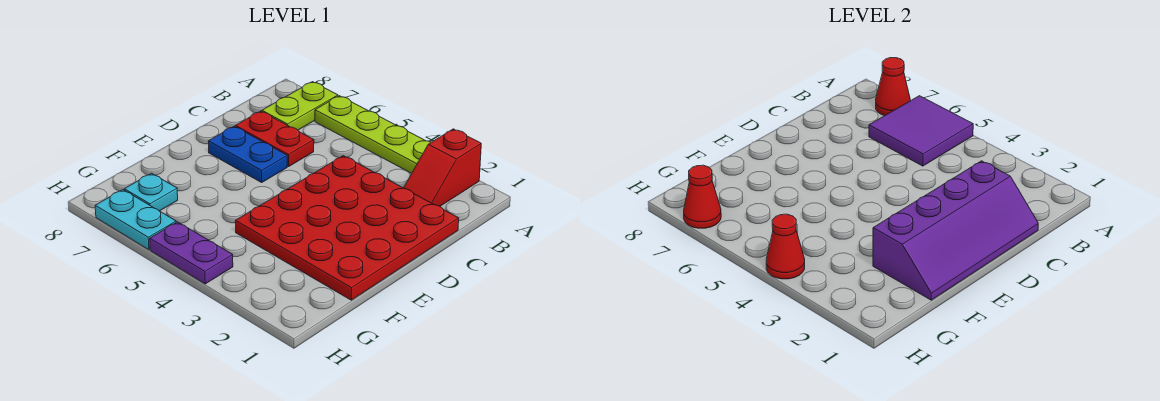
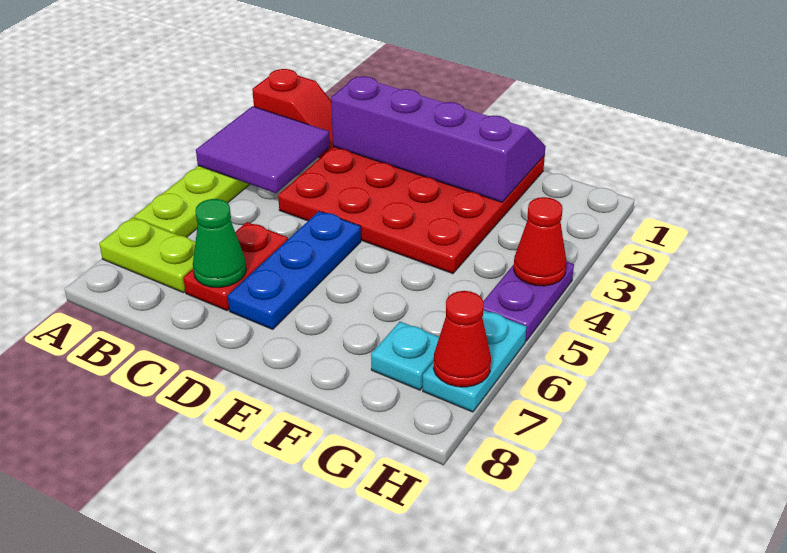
purple tile A5:B6 level 2 -> purple tile A3:B4 level 2
red cone A7 level 2 -> none
none -> green cone C7 level 2
blue plate D6:D7 level 1 -> blue plate D5:D7 level 1

